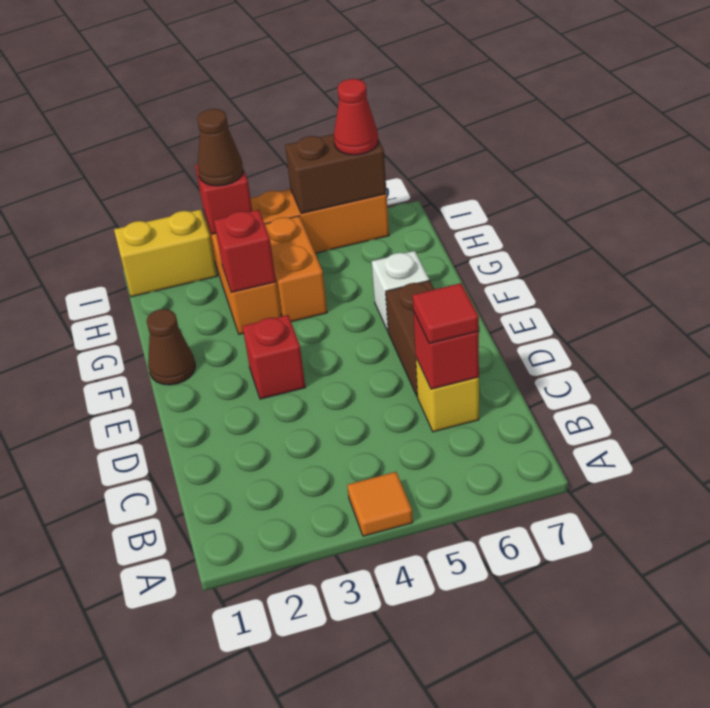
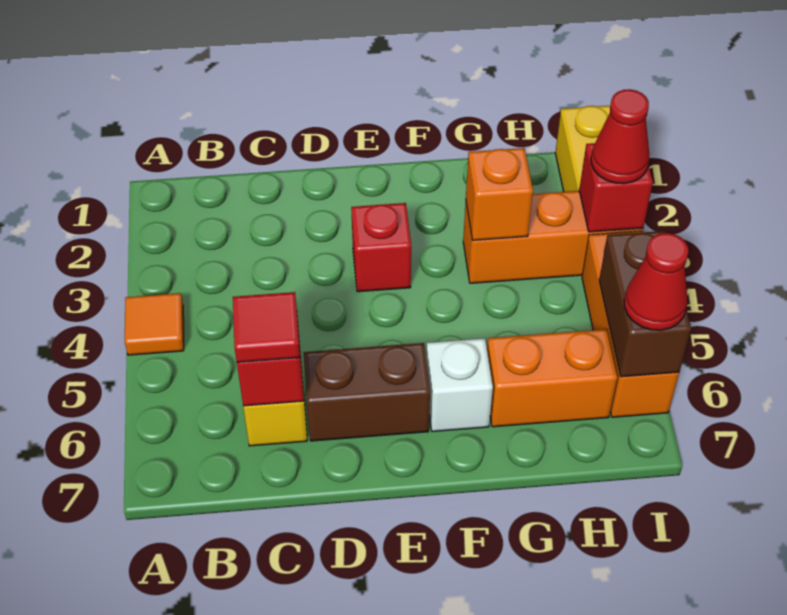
brown cone F1 level 1 -> none
red brick G3 level 2 -> orange brick G3 level 2
orange brick G4:H4 level 1 -> orange brick G6:H6 level 1
brown cone I3 level 3 -> red cone I3 level 3

